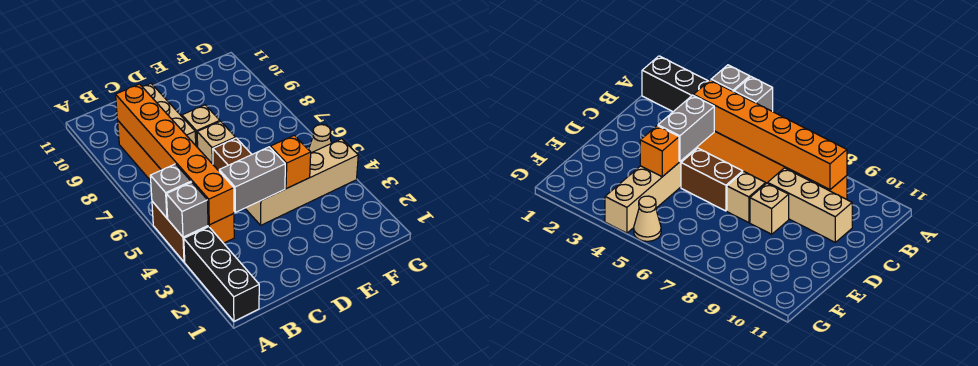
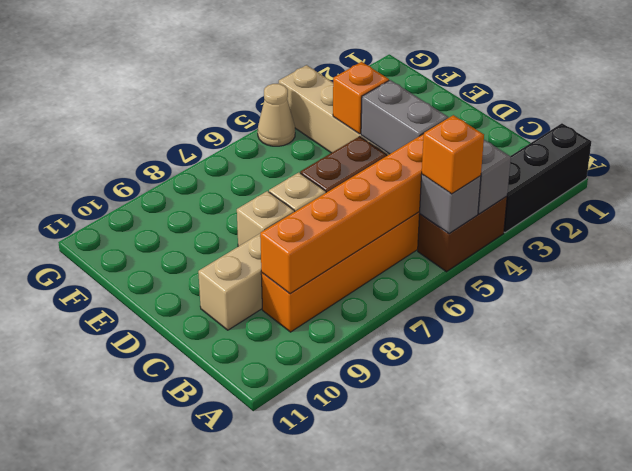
none -> orange brick A5 level 3

